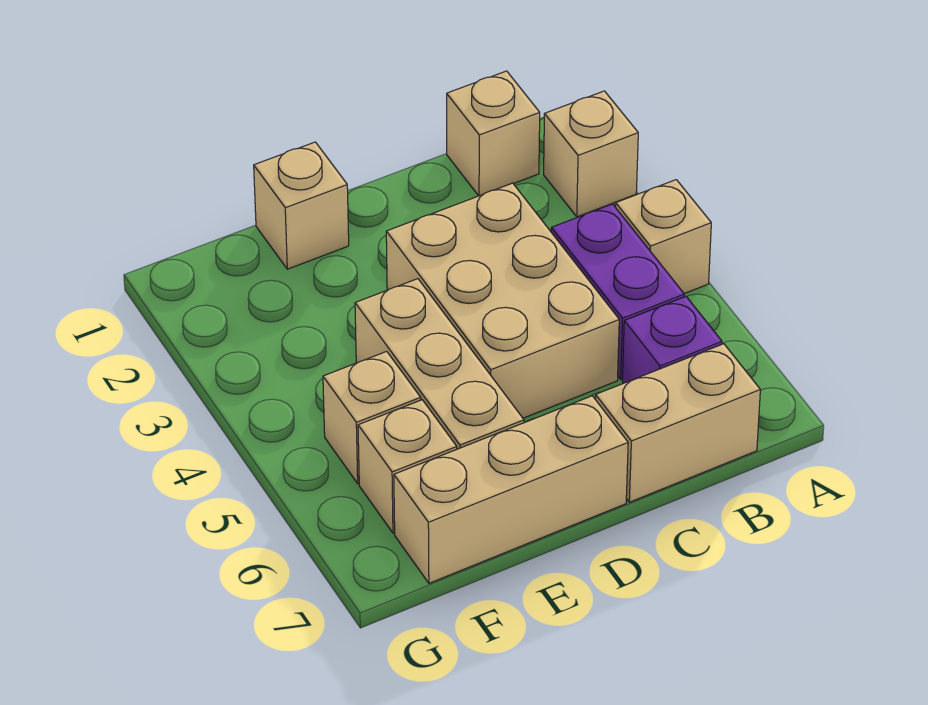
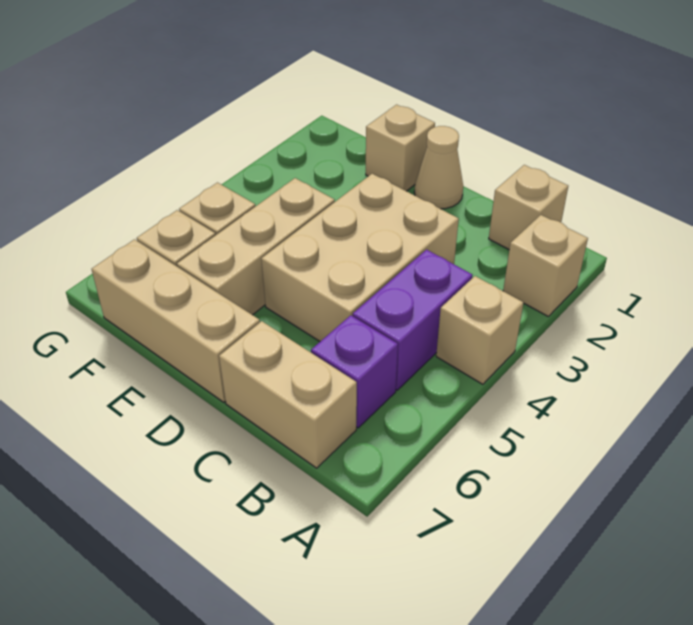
none -> tan cone D1 level 1

